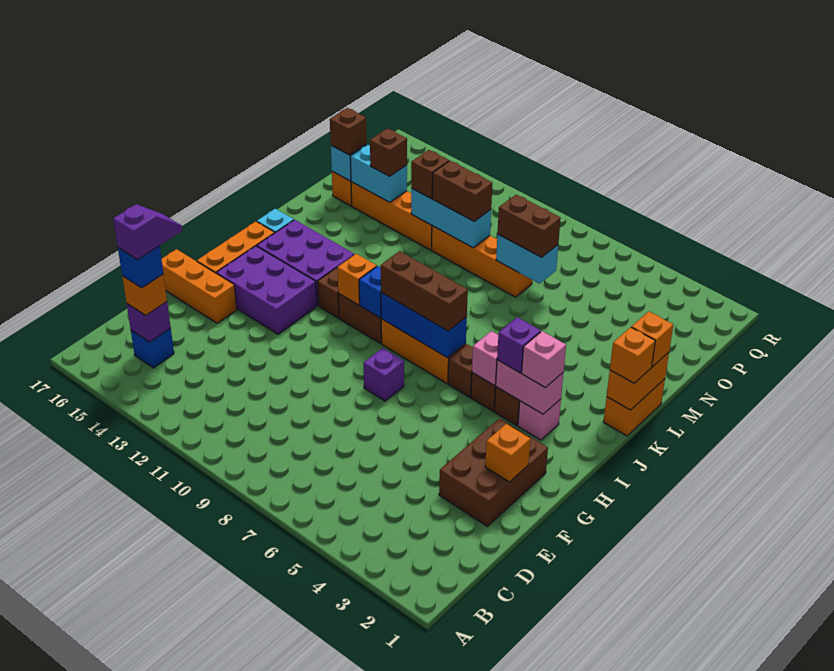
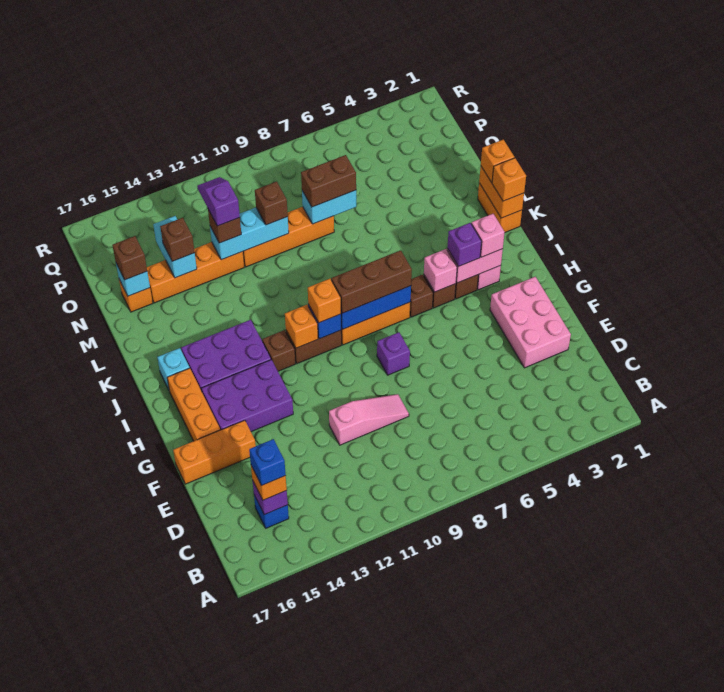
purple slope C15:D15 level 5 top C -> purple slope N12:O12 level 4 top N
brown brick E2:G3 level 1 -> pink brick E2:G3 level 1
none -> pink slope E9:E11 level 1 top 11
orange brick F2 level 2 -> orange brick I10 level 3
brown brick N10:N11 level 3 -> brown brick N10 level 3
cyan brick N14:N15 level 2 -> cyan brick N14:O14 level 2

